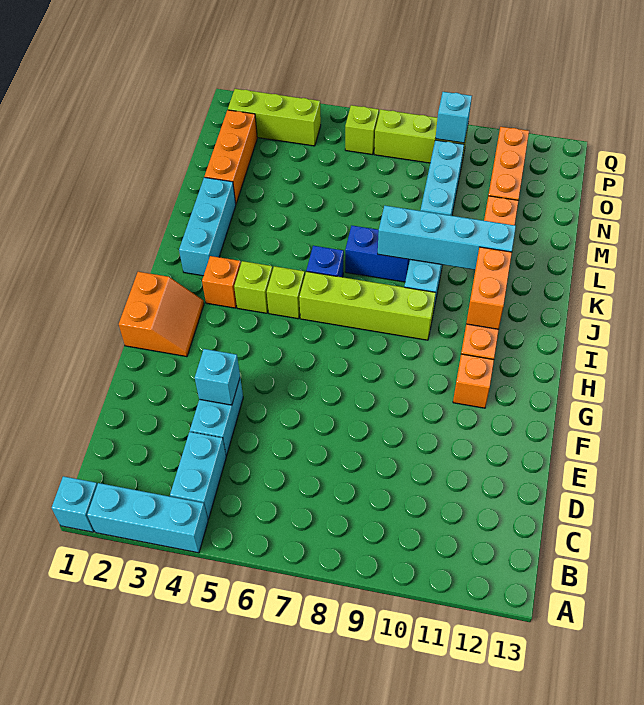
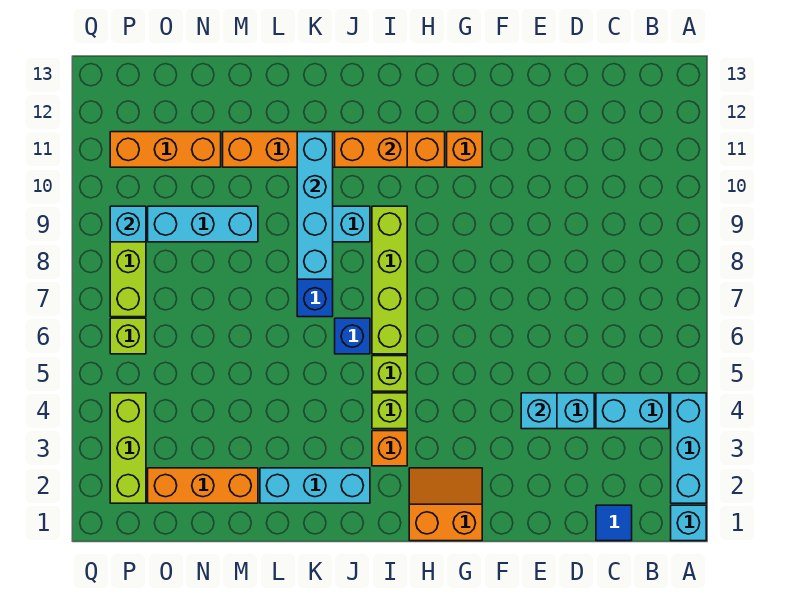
none -> blue tile C1 level 1

